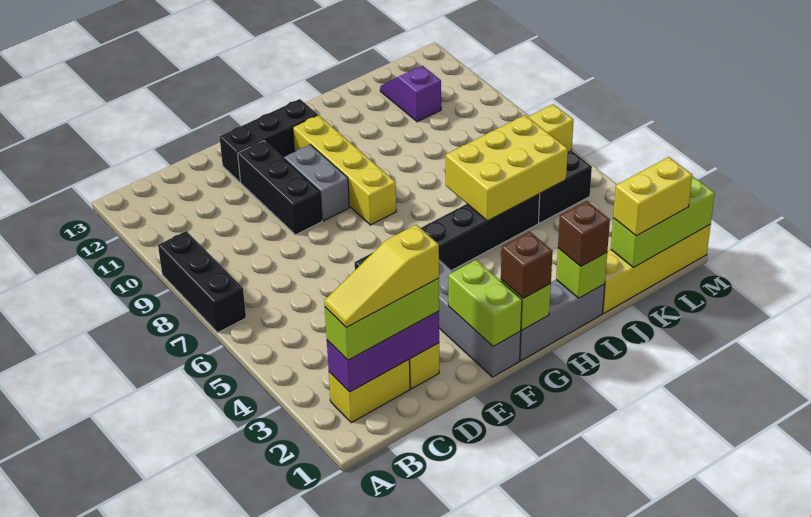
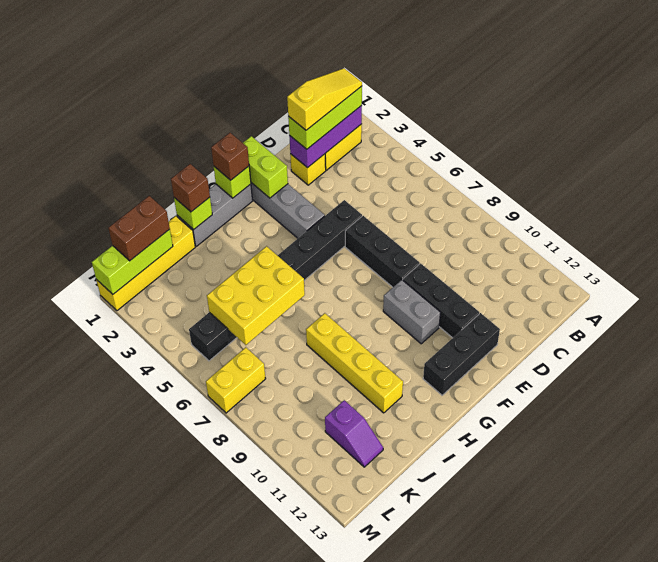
black brick A7:A9 level 1 -> black brick E6:E8 level 1
yellow brick G8:G11 level 1 -> yellow brick I8:I11 level 1
yellow brick K1:L1 level 3 -> brown brick K1:L1 level 3

